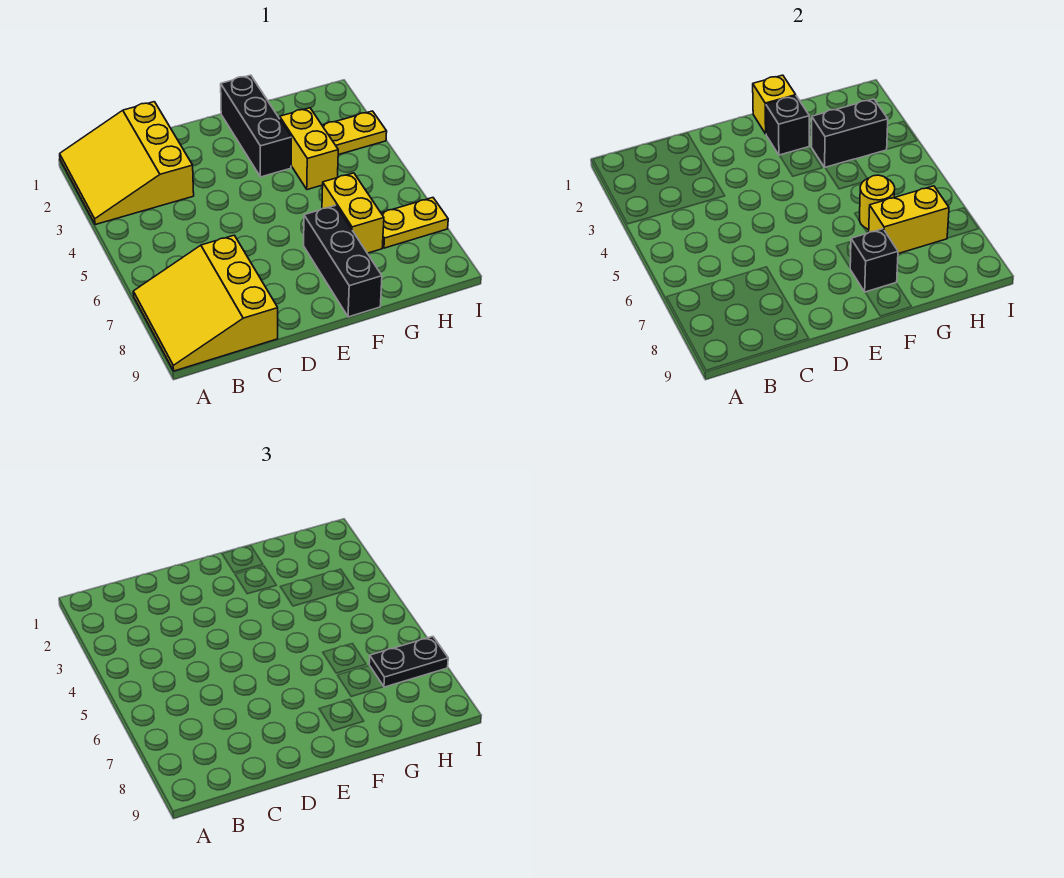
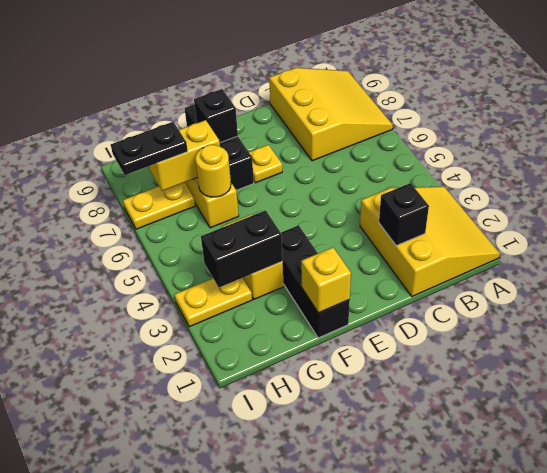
none -> yellow plate E7 level 1
black brick F2 level 2 -> black brick C2 level 2

